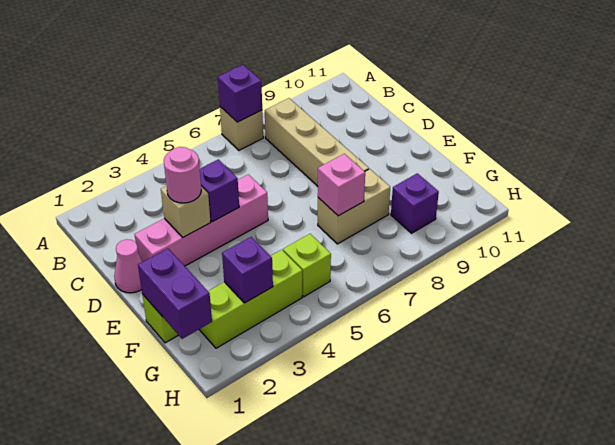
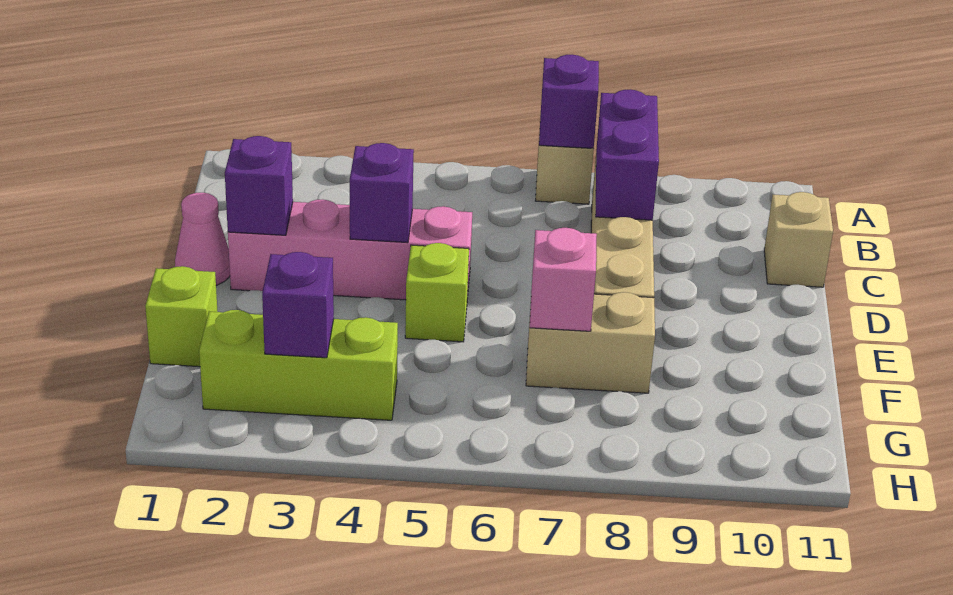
tan brick D3 level 2 -> tan brick C11 level 1
pink round brick D3 level 3 -> none
purple brick F1:G1 level 2 -> purple brick B8:C8 level 2
lime brick G5 level 1 -> lime brick E5 level 1
purple brick G9 level 1 -> purple brick D2 level 2

